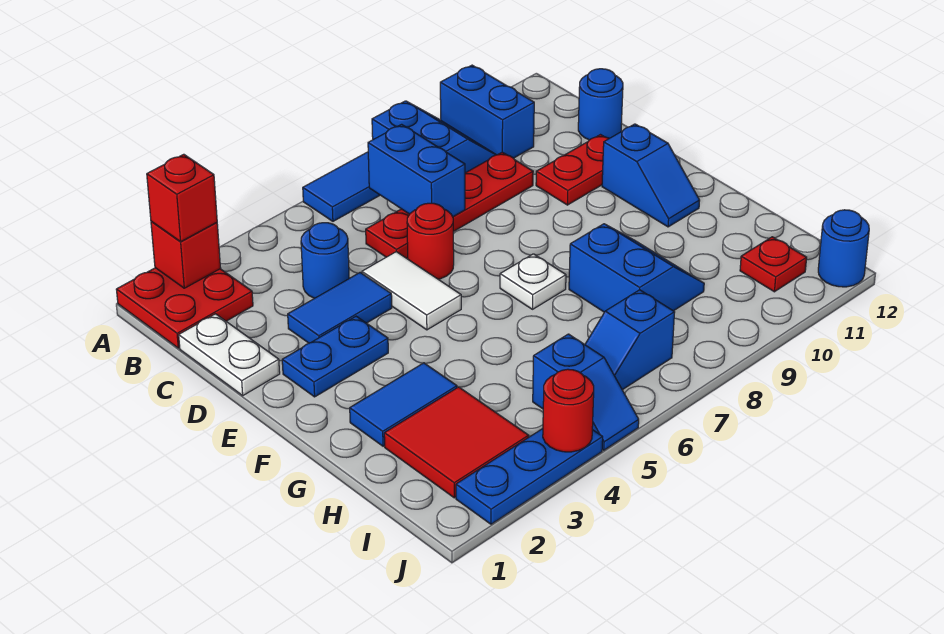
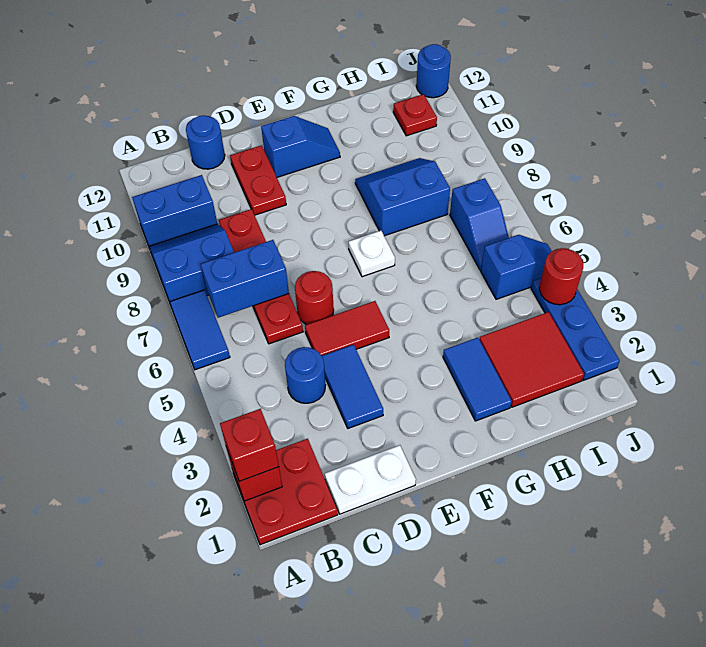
white tile D5:E5 level 1 -> red tile D5:E5 level 1
blue plate E2:E3 level 1 -> none

